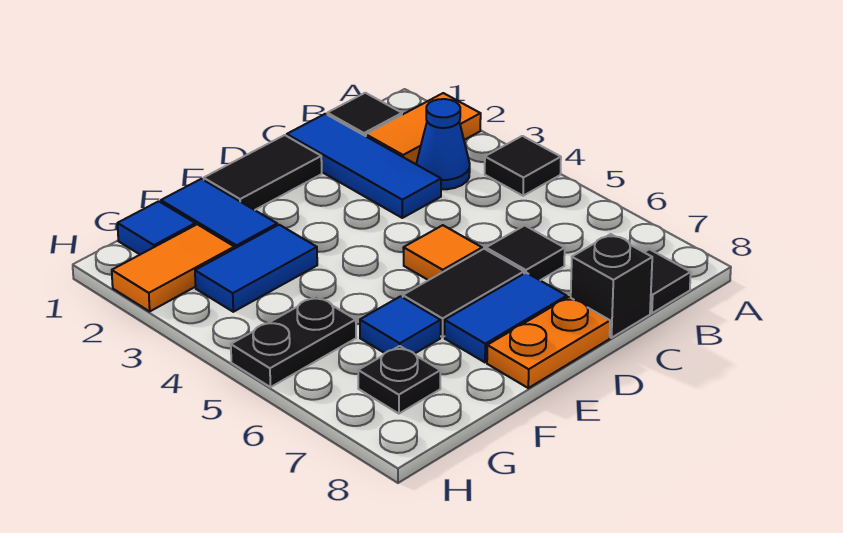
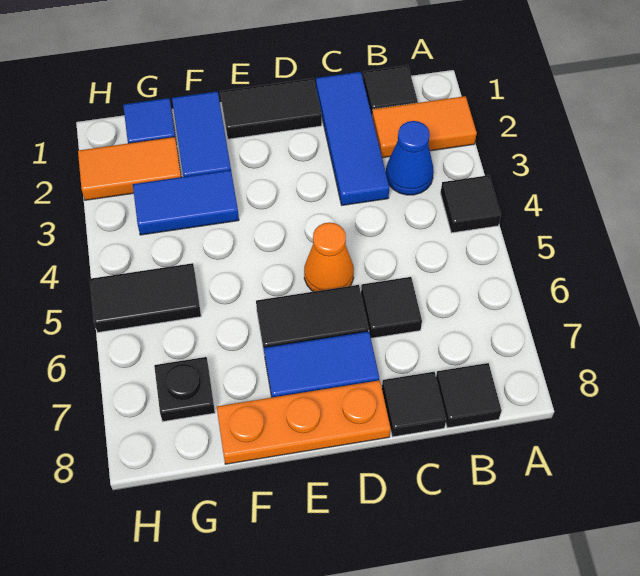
black brick C8 level 1 -> black tile C8 level 1
orange tile D5 level 1 -> orange cone D5 level 1
orange plate D8:E8 level 1 -> orange plate D8:F8 level 1
blue tile F6 level 1 -> none
black plate G5:H5 level 1 -> black tile G5:H5 level 1

